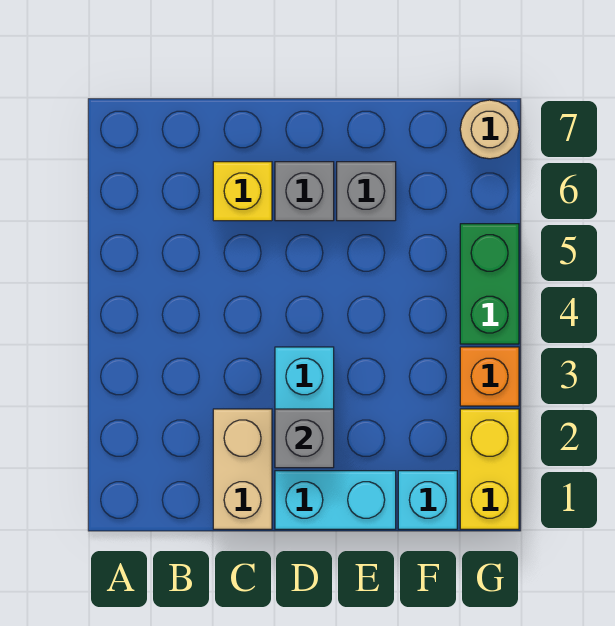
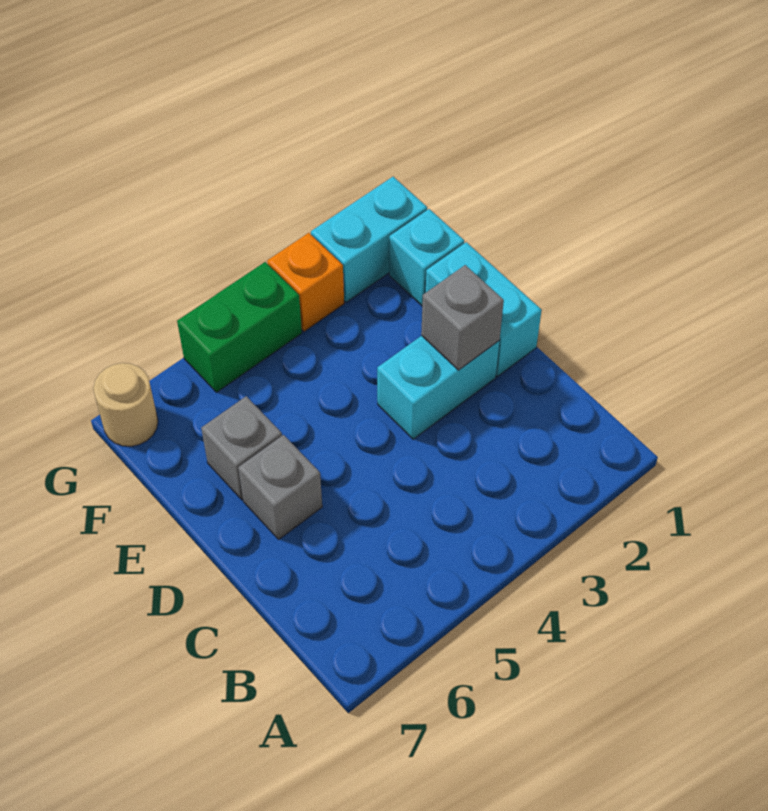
tan brick C1:C2 level 1 -> none
yellow brick C6 level 1 -> none
yellow brick G1:G2 level 1 -> cyan brick G1:G2 level 1

